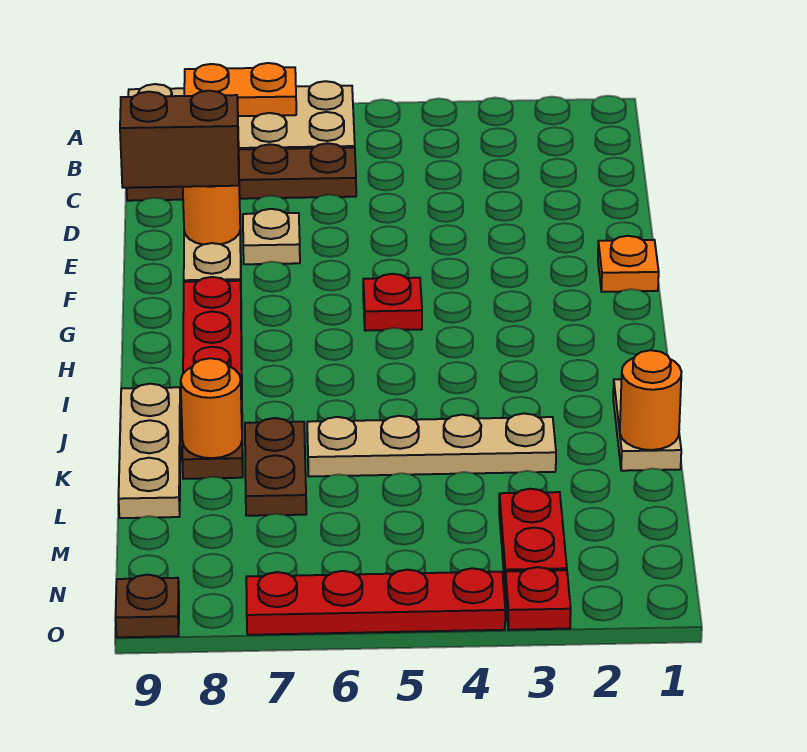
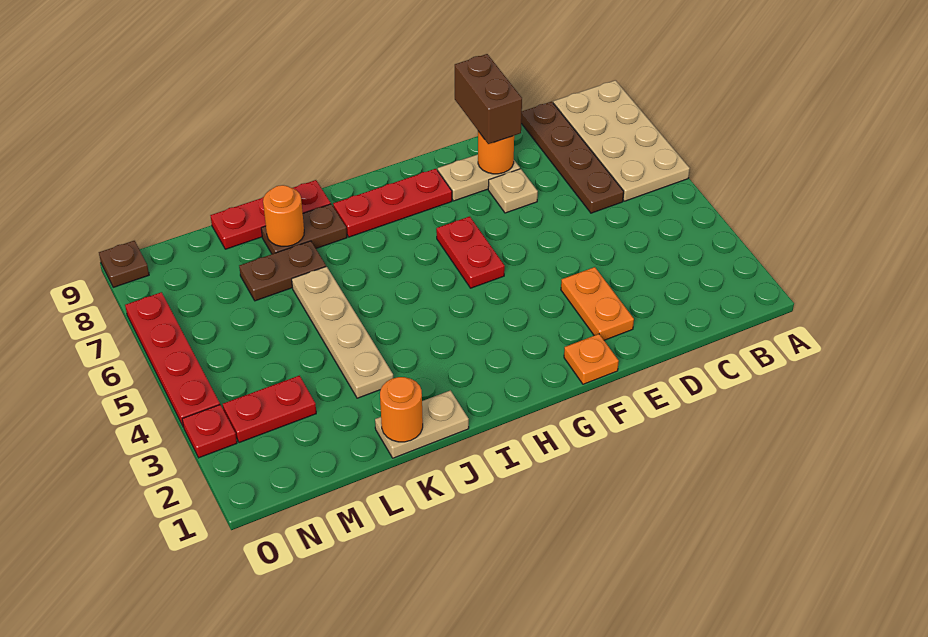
orange plate A7:A8 level 2 -> orange plate E2:E3 level 1
red plate G5 level 1 -> red plate G5:G6 level 1
tan plate J9:L9 level 1 -> red plate J9:L9 level 1

